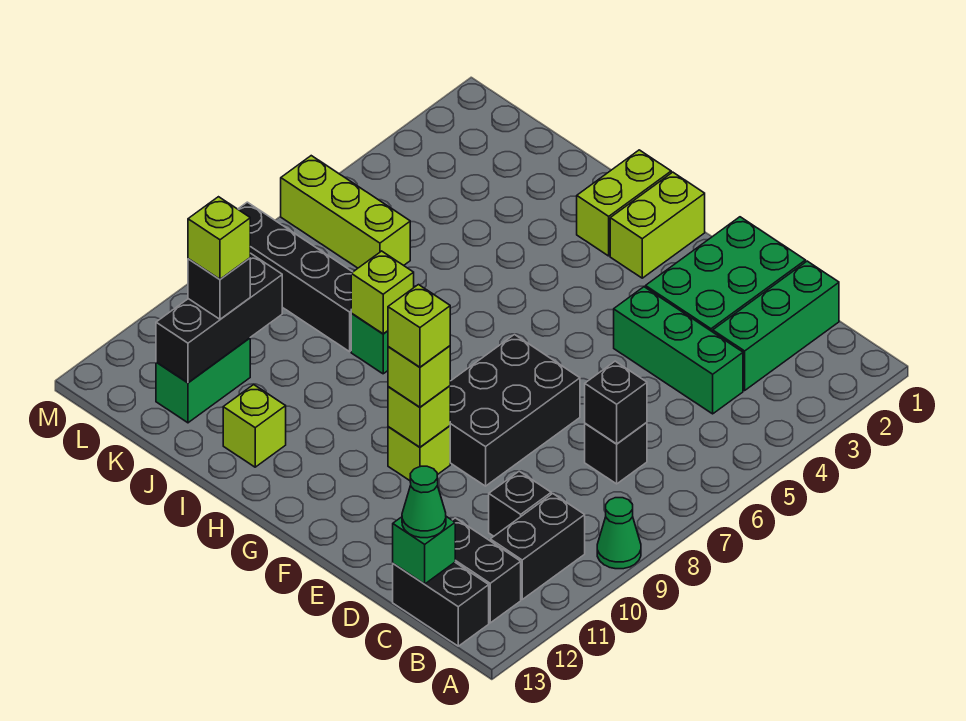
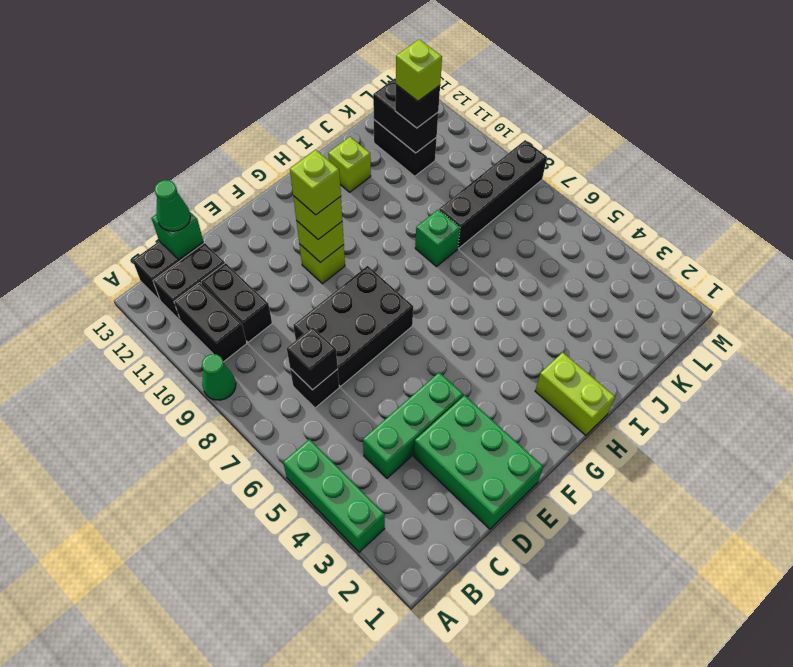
green brick C1:C3 level 1 -> green brick A3:A5 level 1
black brick C10 level 1 -> black brick C10:C11 level 1
black brick E7:F9 level 1 -> black brick D7:F8 level 1
lime brick G1:G2 level 1 -> none
lime brick I8 level 2 -> none
lime brick K6:M6 level 1 -> none
black brick K10:K12 level 2 -> black brick K11:K12 level 2
green brick K11:K12 level 1 -> black brick K11:K12 level 1

